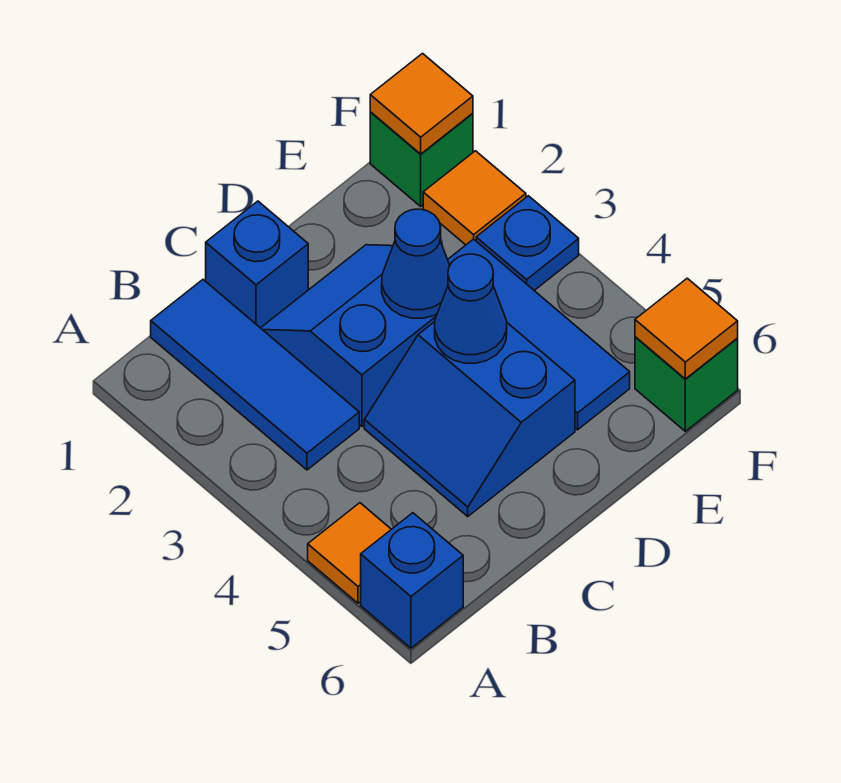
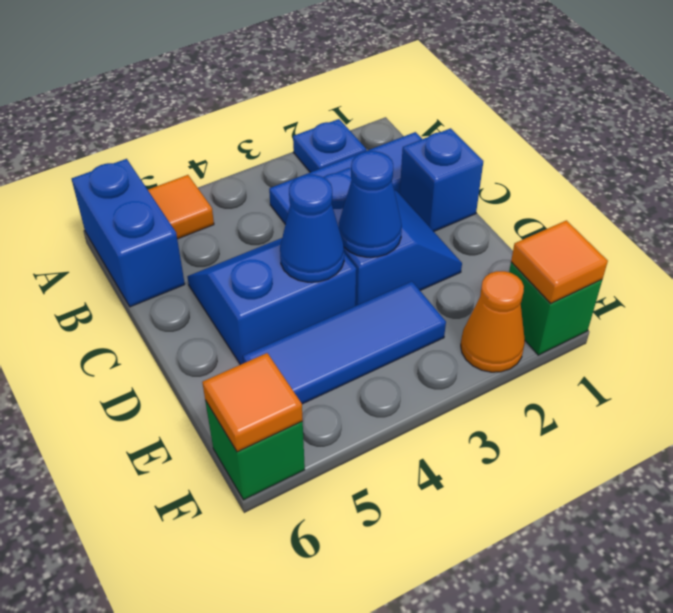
blue brick A6 level 1 -> blue brick A6:B6 level 1
orange tile F2 level 1 -> orange cone F2 level 1
blue plate F3 level 1 -> blue plate A2 level 1

